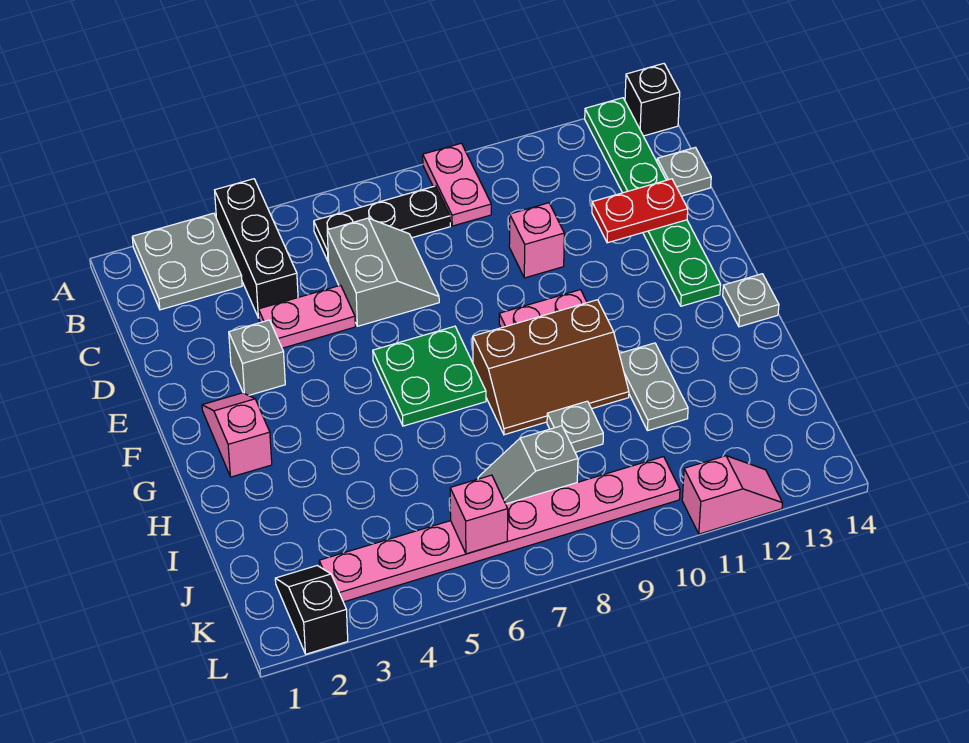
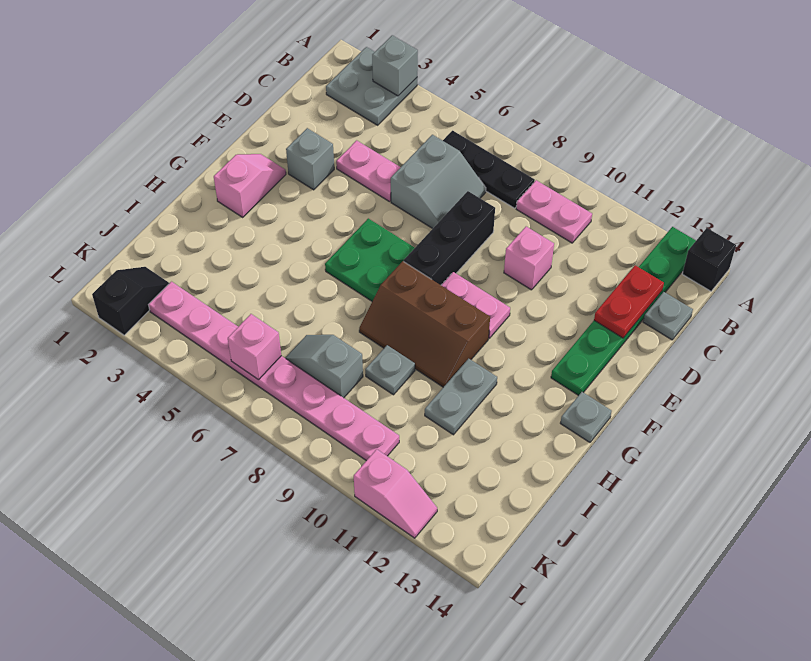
none -> grey brick A3 level 2
black brick A4:C4 level 1 -> black brick D8:F8 level 1
pink plate A9:B9 level 1 -> pink plate B9:B10 level 1
red plate D12:D13 level 2 -> red plate C13:D13 level 2

